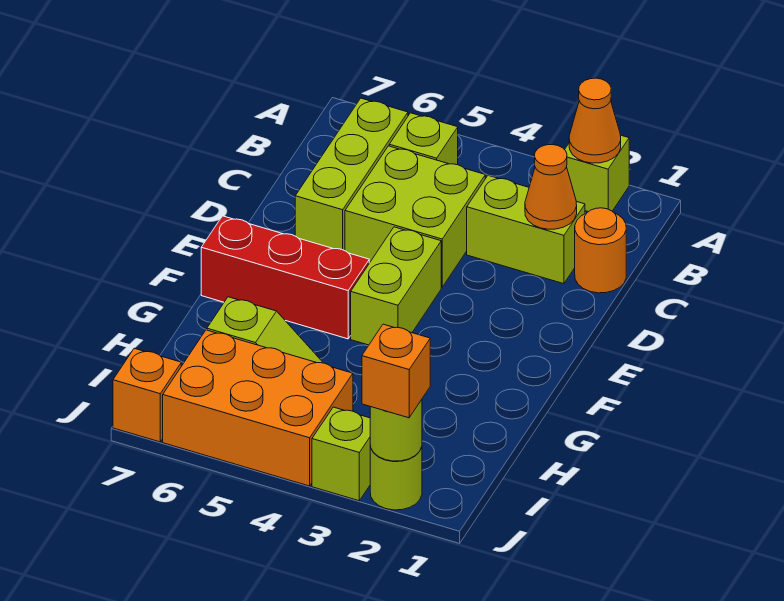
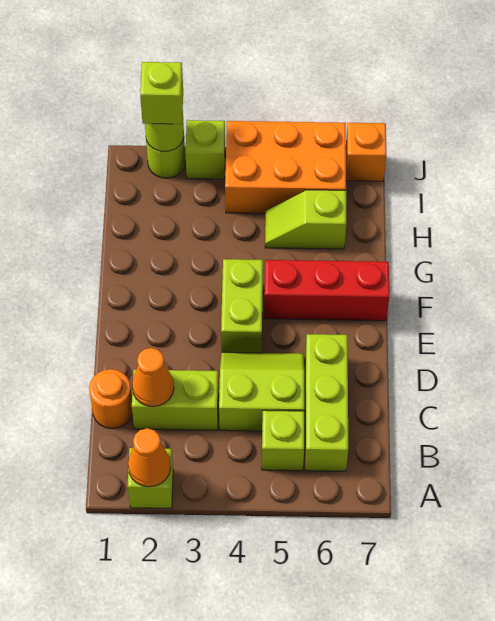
lime brick C4:D5 level 1 -> lime slope C4:D5 level 1 top C
orange brick J2 level 3 -> lime brick J2 level 3

